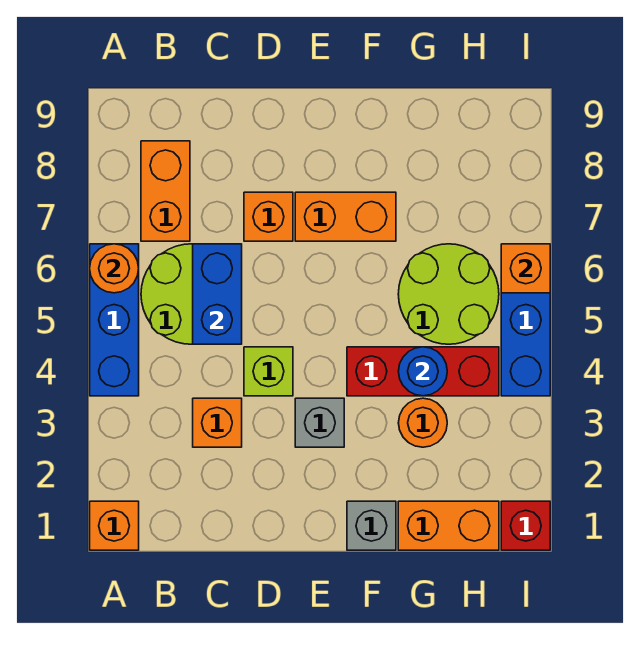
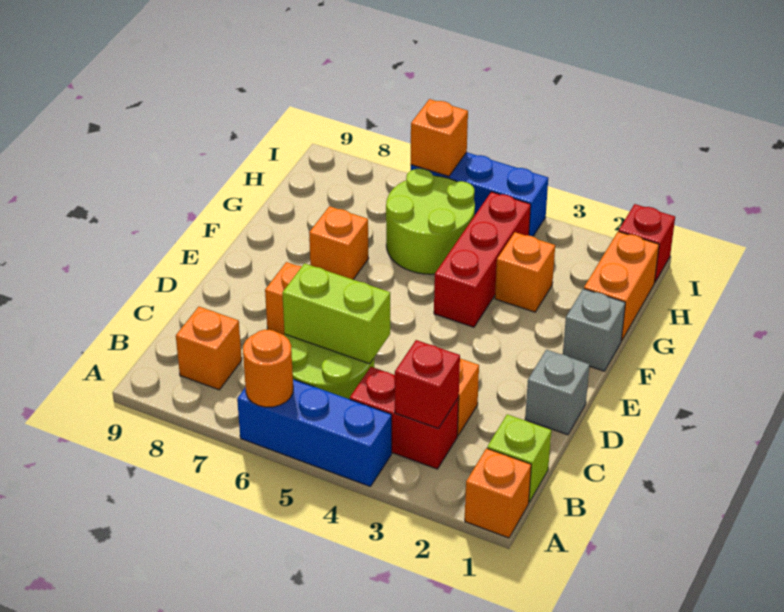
none -> red brick B3:B4 level 1
none -> red brick B3 level 2
orange brick B7:B8 level 1 -> orange brick B8 level 1
blue brick C5:C6 level 2 -> lime brick C5:C6 level 2
lime brick D4 level 1 -> lime brick B1 level 1
grey brick E3 level 1 -> grey brick D1 level 1
orange brick E7:F7 level 1 -> orange brick F7 level 1
orange round brick G3 level 1 -> orange brick G3 level 1
blue round brick G4 level 2 -> none

